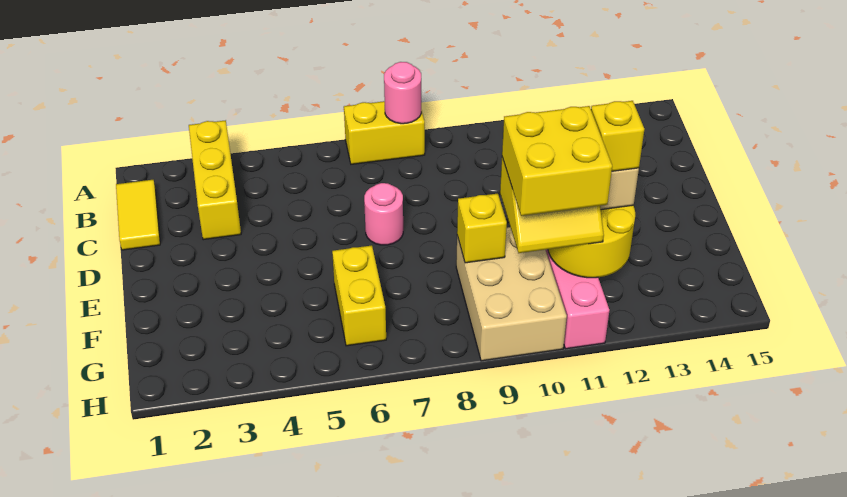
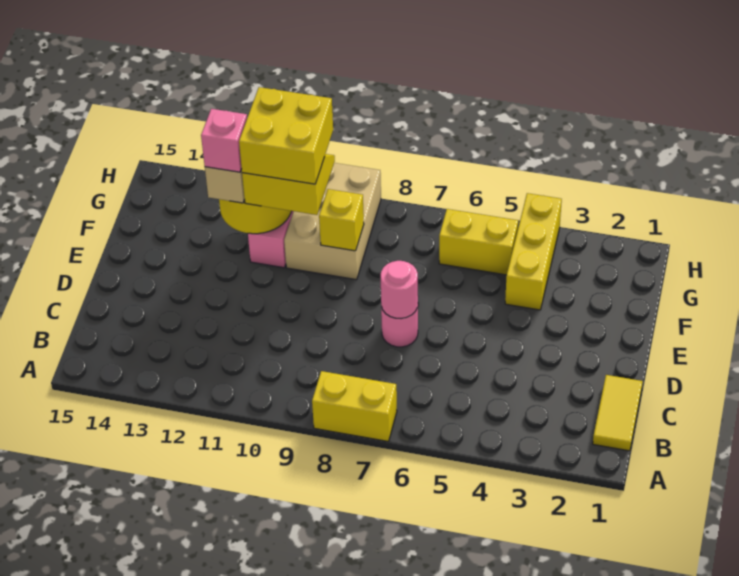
yellow brick A3:C3 level 1 -> yellow brick F4:H4 level 1
pink round brick A8 level 2 -> pink round brick D7 level 2
yellow brick F6:G6 level 1 -> yellow brick G5:G6 level 1
yellow brick F12 level 4 -> pink brick F12 level 4

